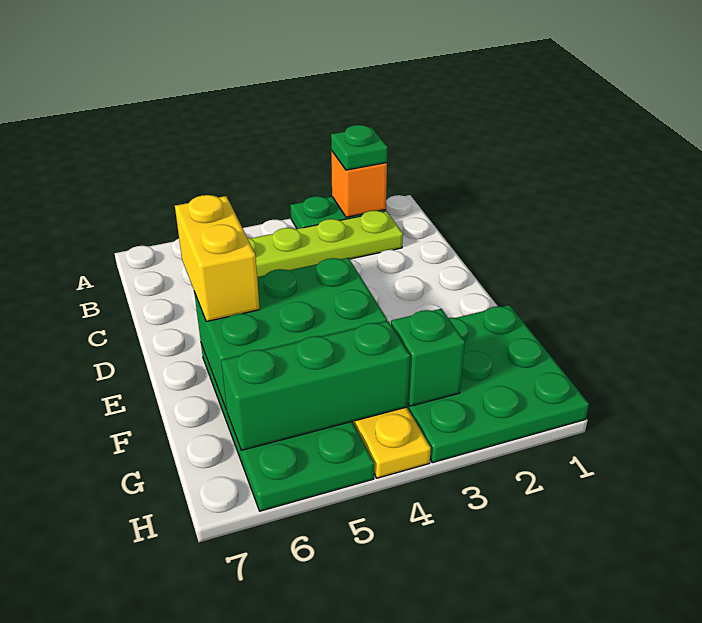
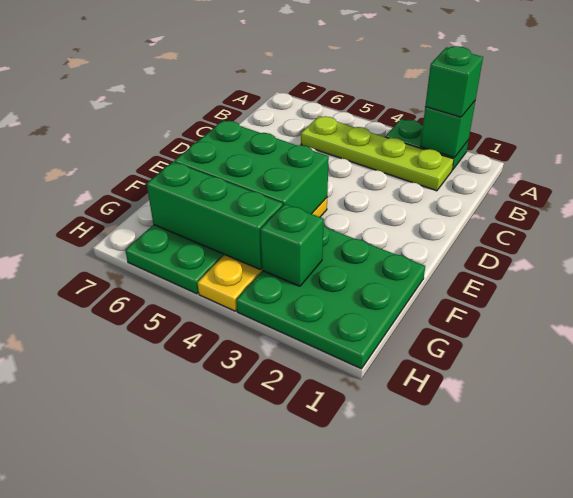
orange brick A2 level 2 -> green brick A2 level 2
green plate A2 level 3 -> green brick A2 level 3
yellow brick D6:E6 level 3 -> none

